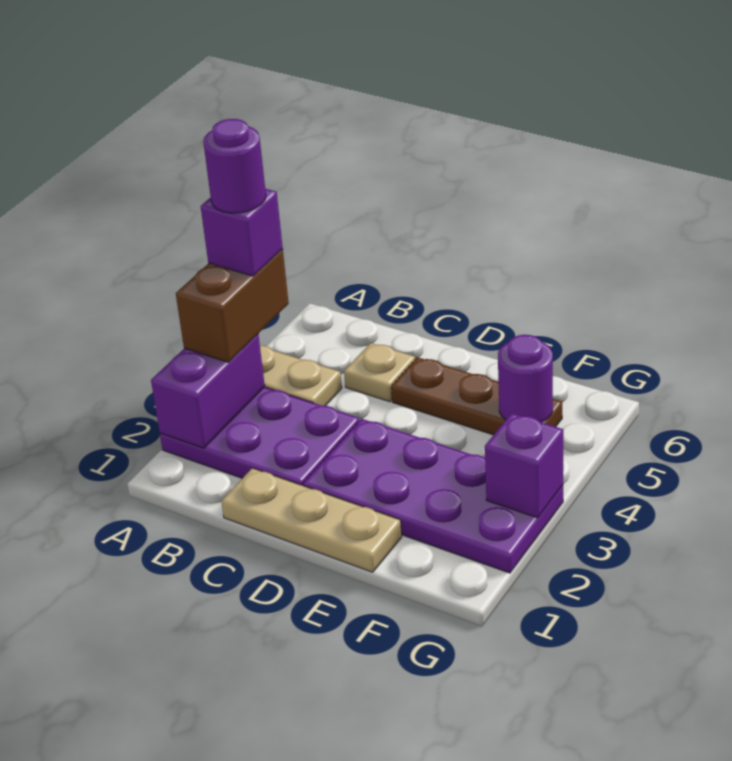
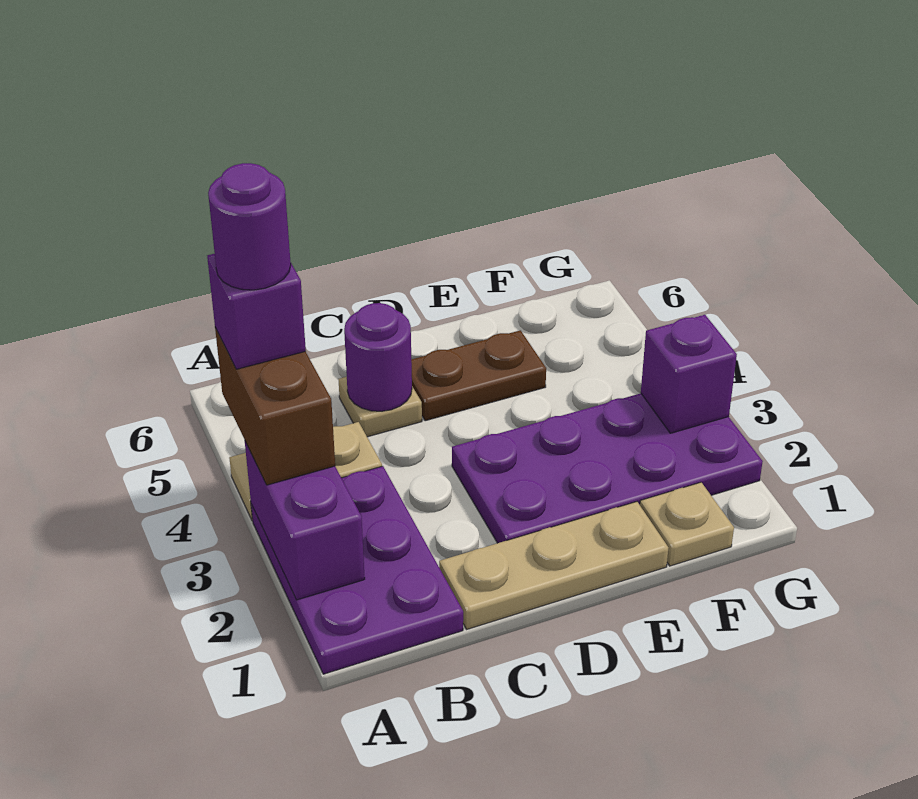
purple plate A2:C3 level 1 -> purple plate A1:B3 level 1
brown plate D5:F5 level 1 -> brown plate D5:E5 level 1
none -> tan plate F1 level 1
purple round brick F5 level 2 -> purple round brick C5 level 2

